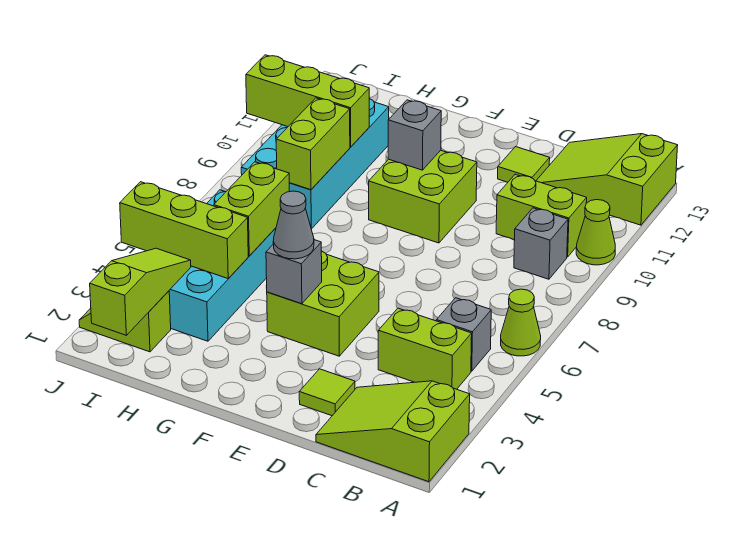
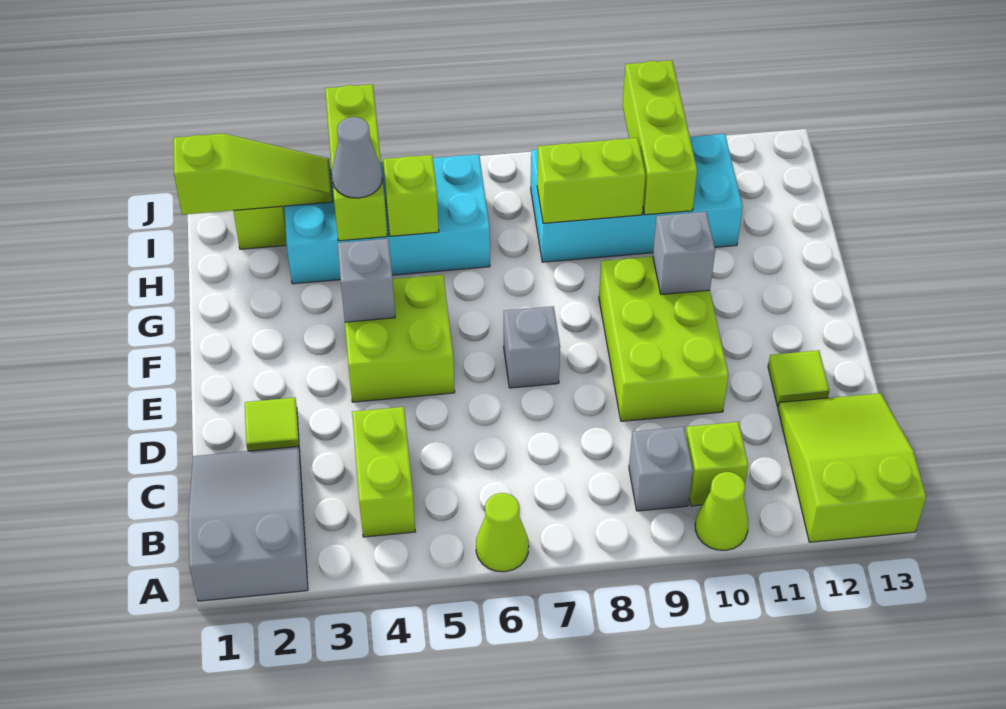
lime slope A1:C2 level 1 top A -> grey slope A1:C2 level 1 top A
grey brick B5 level 1 -> grey brick E7 level 1
lime brick B10:C10 level 1 -> lime brick B10 level 1
lime brick E9:F10 level 1 -> lime brick D9:F10 level 1
grey cone F4 level 3 -> grey cone H4 level 3
lime brick H5:H6 level 2 -> lime brick H5 level 2

